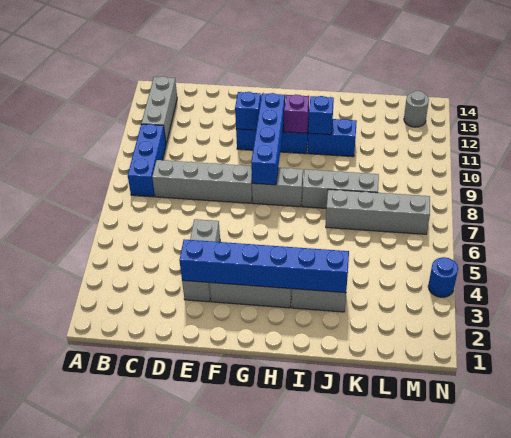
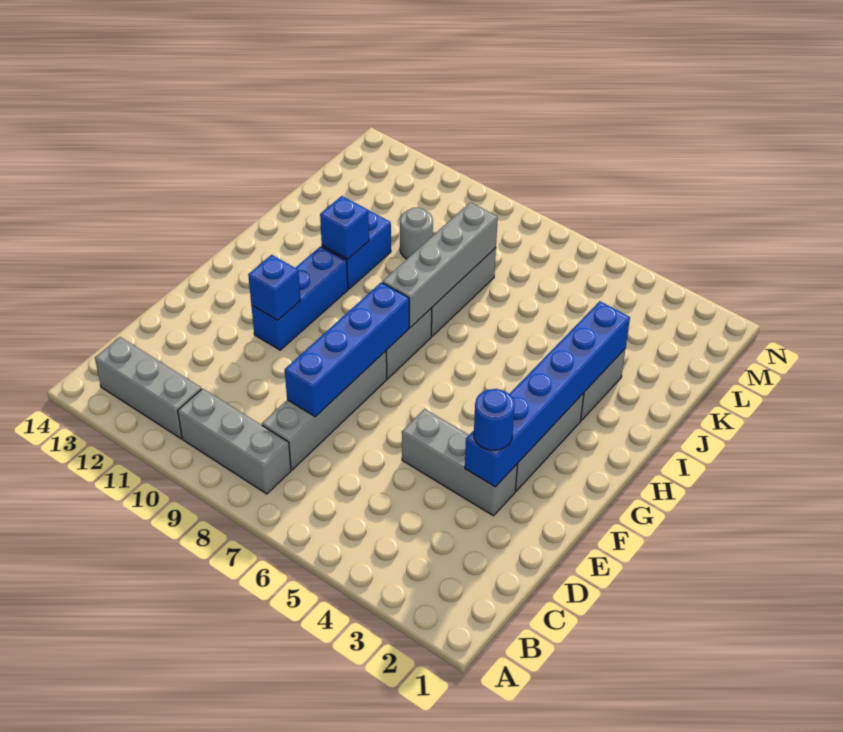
blue brick B8:B10 level 1 -> grey brick B8:B10 level 1
blue brick G8:G11 level 2 -> blue brick D8:G8 level 2
purple brick H11 level 2 -> none
grey brick J7:M7 level 1 -> grey brick H8:K8 level 2
grey round brick M13 level 1 -> grey round brick K10 level 1
blue round brick N4 level 1 -> blue round brick E3 level 3

